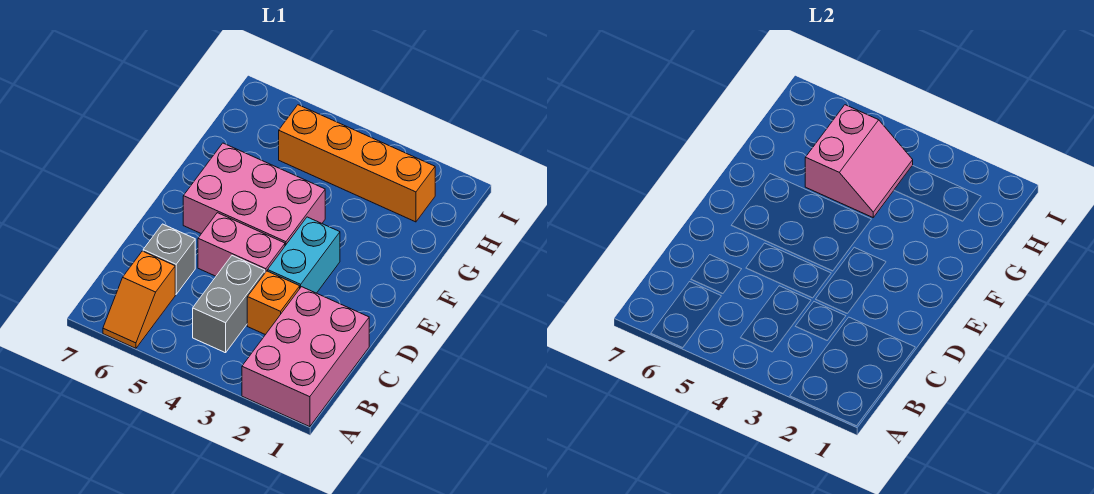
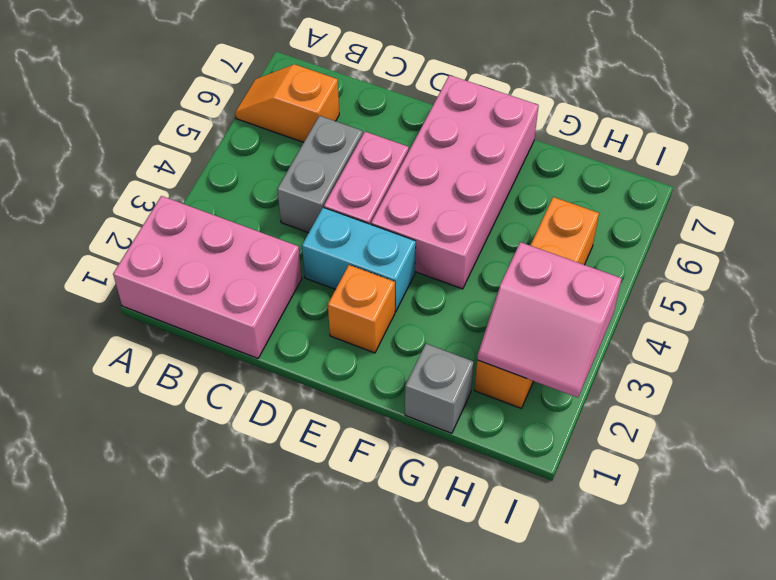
grey brick B4:C4 level 1 -> grey brick C4:C5 level 1
orange brick C3 level 1 -> orange brick E2 level 1
grey brick C6 level 1 -> grey brick G1 level 1
pink brick E4:F6 level 1 -> pink brick E4:F7 level 1
pink slope G4:H5 level 2 top 5 -> pink slope H2:I3 level 2 top 3

